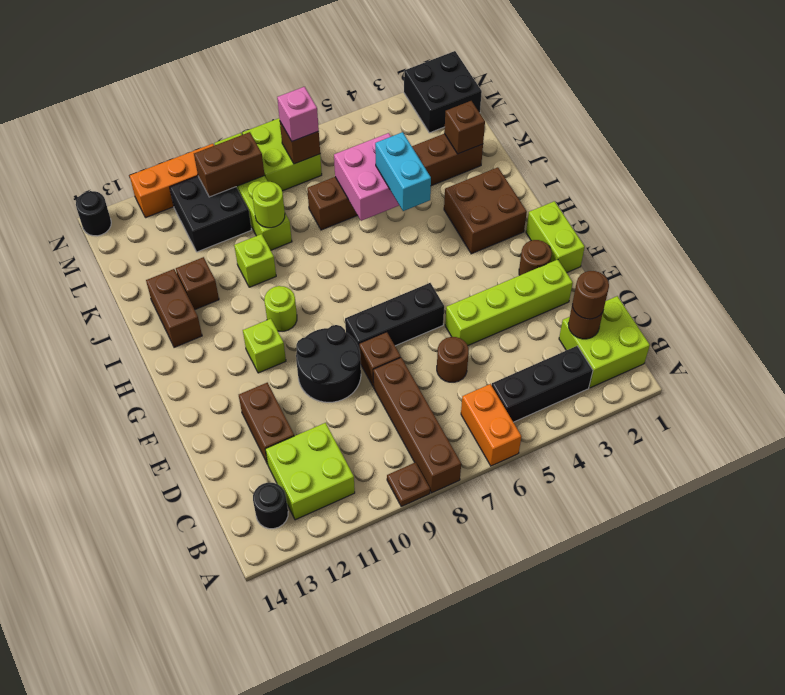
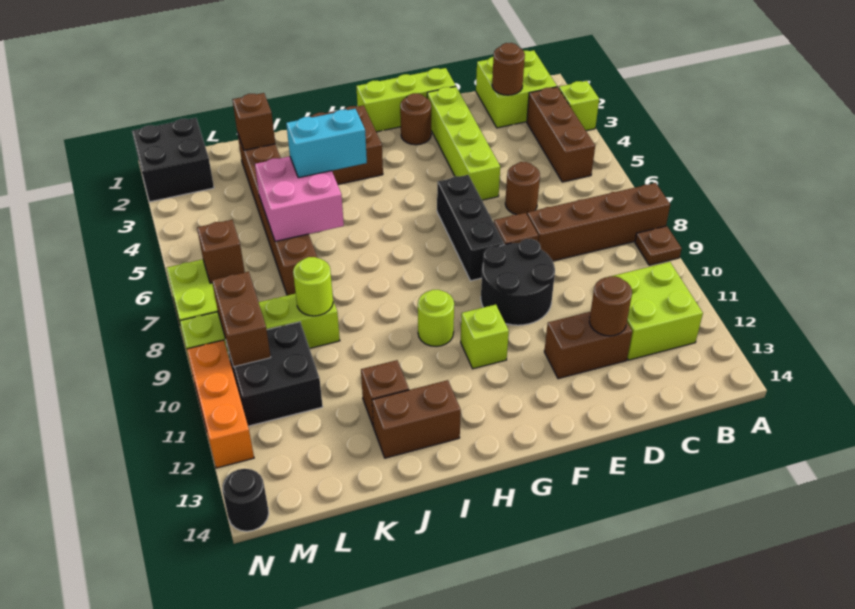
orange brick A6:B6 level 1 -> none
black brick B3:B5 level 1 -> brown brick B3:B5 level 1
black round brick B13 level 1 -> none
brown round brick C2 level 3 -> brown round brick D12 level 2
lime brick F1:G1 level 1 -> lime brick E1:G1 level 1
lime brick J10 level 1 -> lime brick A3 level 1
pink brick M7 level 3 -> none

